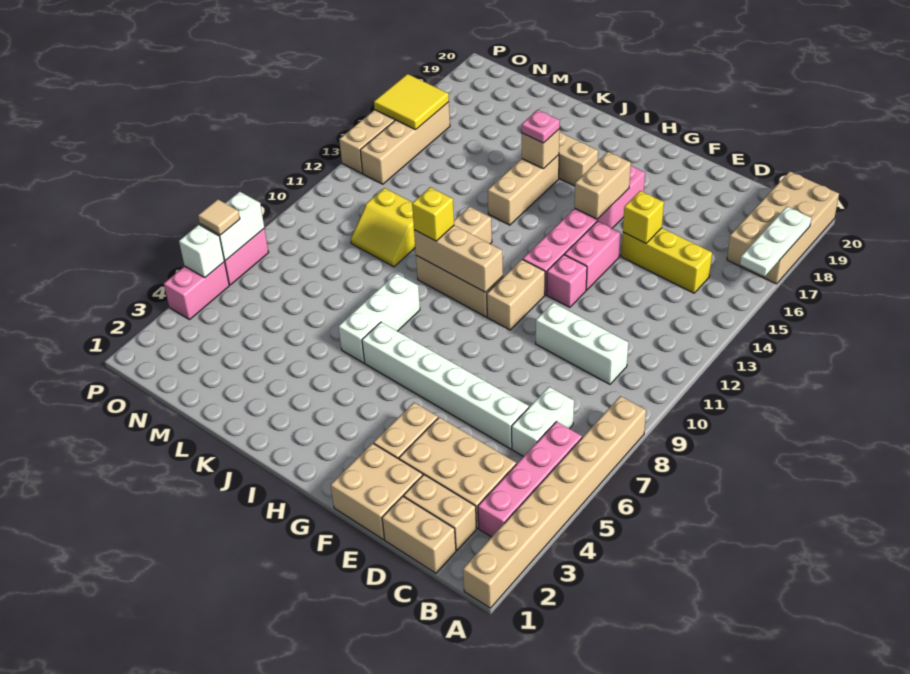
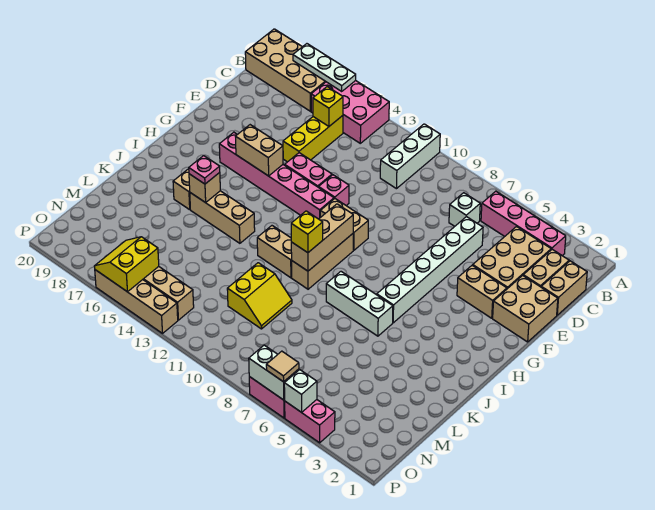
tan brick A1:A8 level 1 -> none
none -> pink brick A14:B16 level 1
white brick C6:C7 level 1 -> white brick C7 level 1
white brick C10:E10 level 1 -> white brick A11:C11 level 1
yellow brick E15 level 2 -> yellow brick C15 level 2
yellow tile O15:P16 level 2 -> yellow slope O15:P16 level 2 top 15

